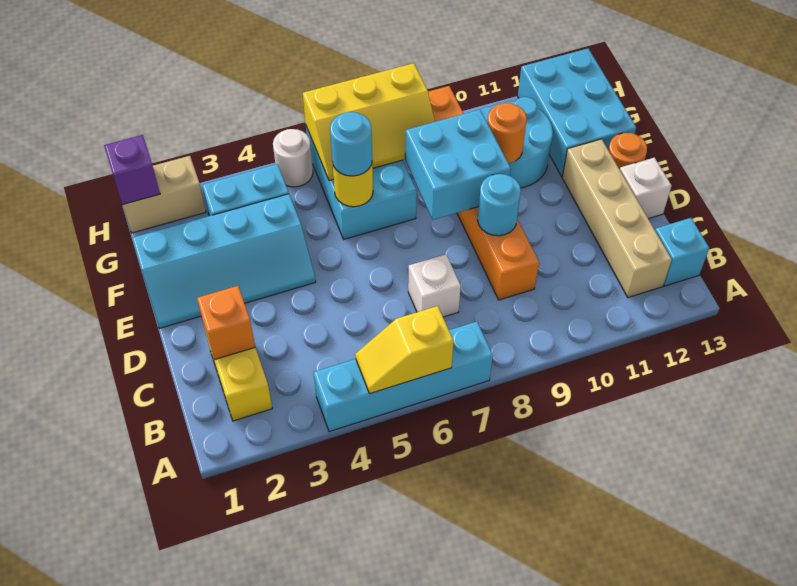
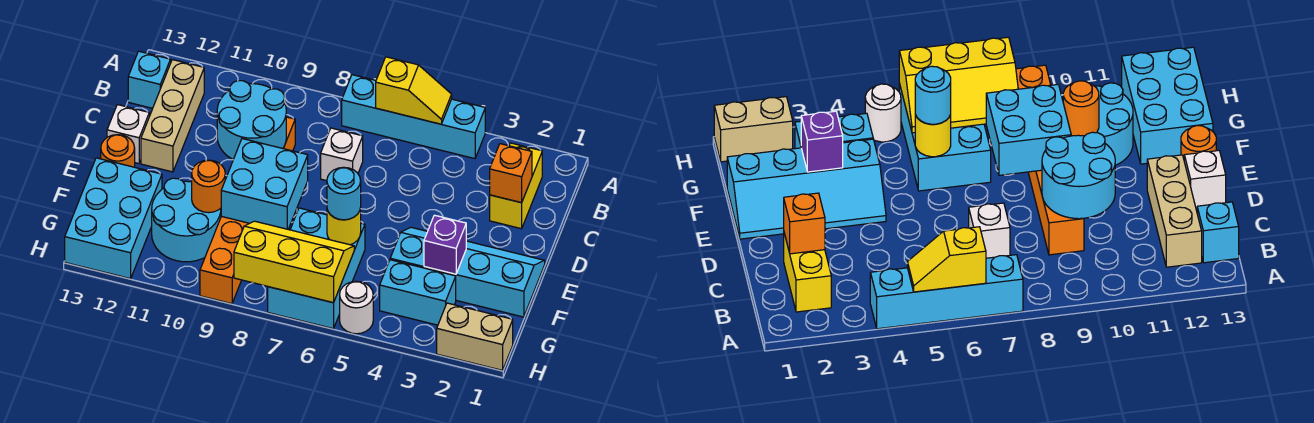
tan brick B12:E12 level 1 -> tan brick B12:D12 level 1
cyan round brick D9 level 2 -> cyan round brick C9:D10 level 2
purple brick H1 level 2 -> purple brick F3 level 2

